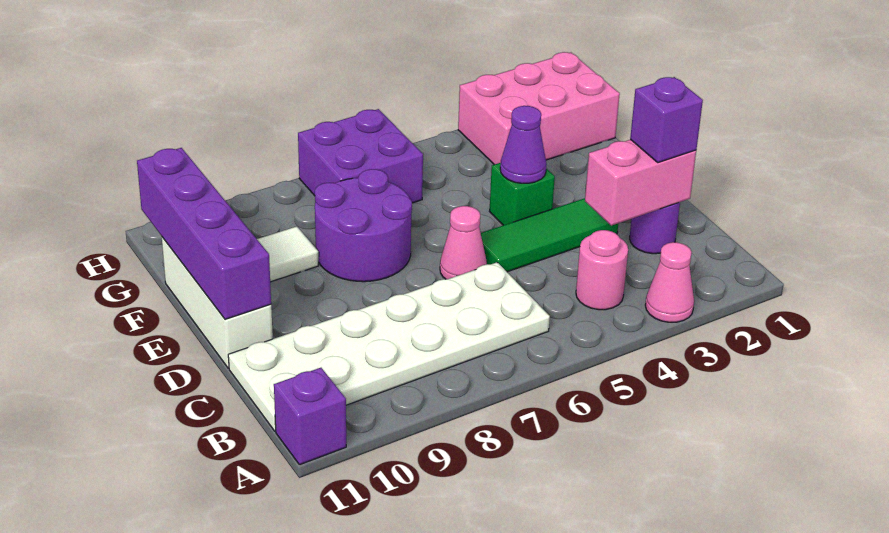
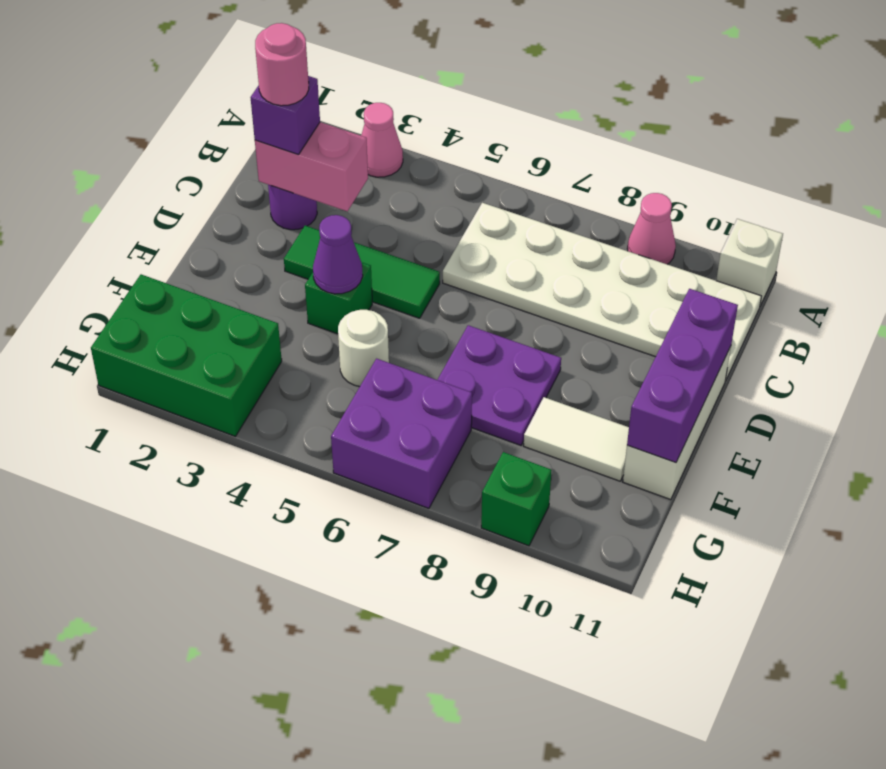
purple brick A11 level 1 -> white brick A11 level 1
pink round brick B4 level 1 -> pink round brick C2 level 4
pink cone D6 level 1 -> pink cone A9 level 1
purple brick D11:G11 level 2 -> purple brick D11:F11 level 2
purple round brick E7:F8 level 1 -> purple plate E7:F8 level 1
none -> white round brick F5 level 1
pink brick G1:H3 level 1 -> green brick G1:H3 level 1
none -> green brick H9 level 1

